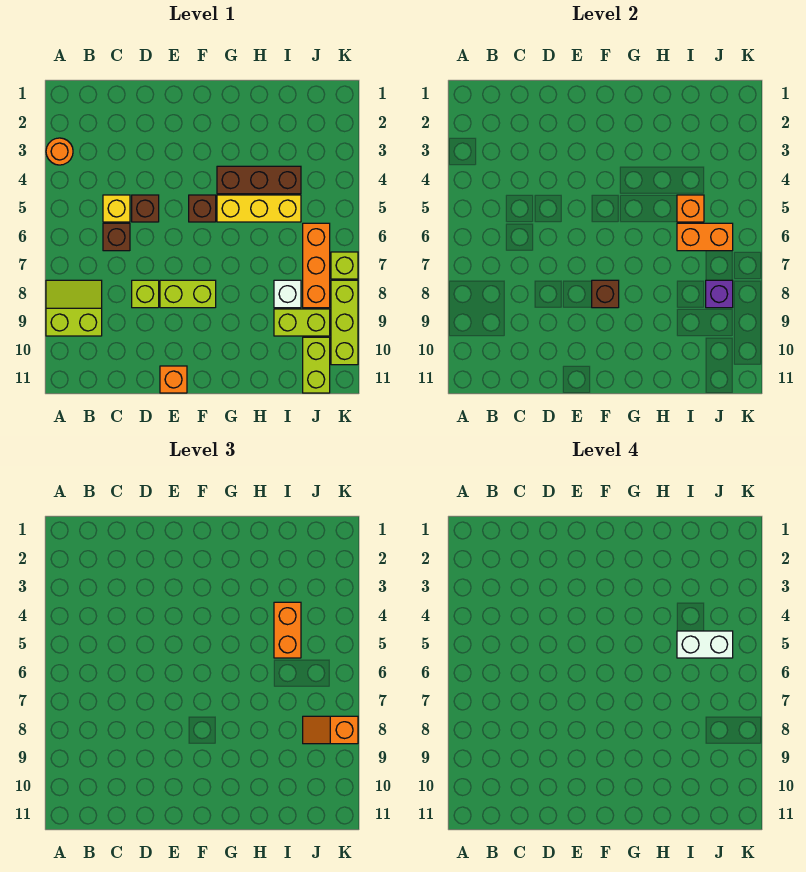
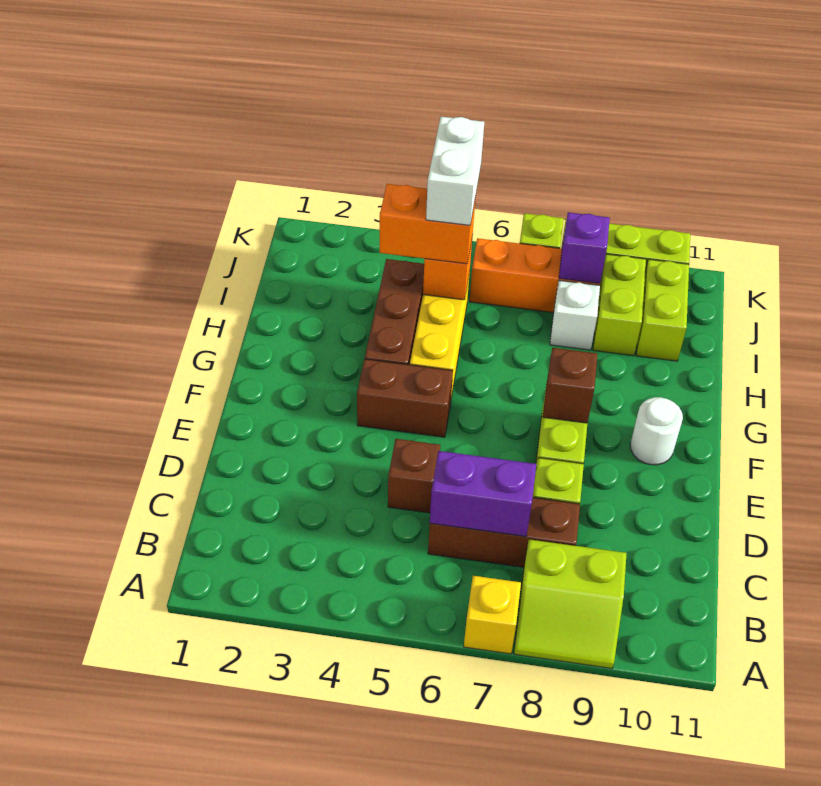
orange round brick A3 level 1 -> none
lime slope A8:B9 level 1 top 9 -> lime slope A8:B9 level 1 top B
yellow brick C5 level 1 -> yellow brick A7 level 1
brown brick C6 level 1 -> brown brick C6:C8 level 1
none -> purple brick C6:C7 level 2
orange brick E11 level 1 -> none
brown brick F5 level 1 -> brown brick F4:F5 level 1
none -> white round brick F10 level 1
orange brick I6:J6 level 2 -> none
orange slope J8:K8 level 3 top K -> none
lime brick J10:J11 level 1 -> lime brick I10:J10 level 1

